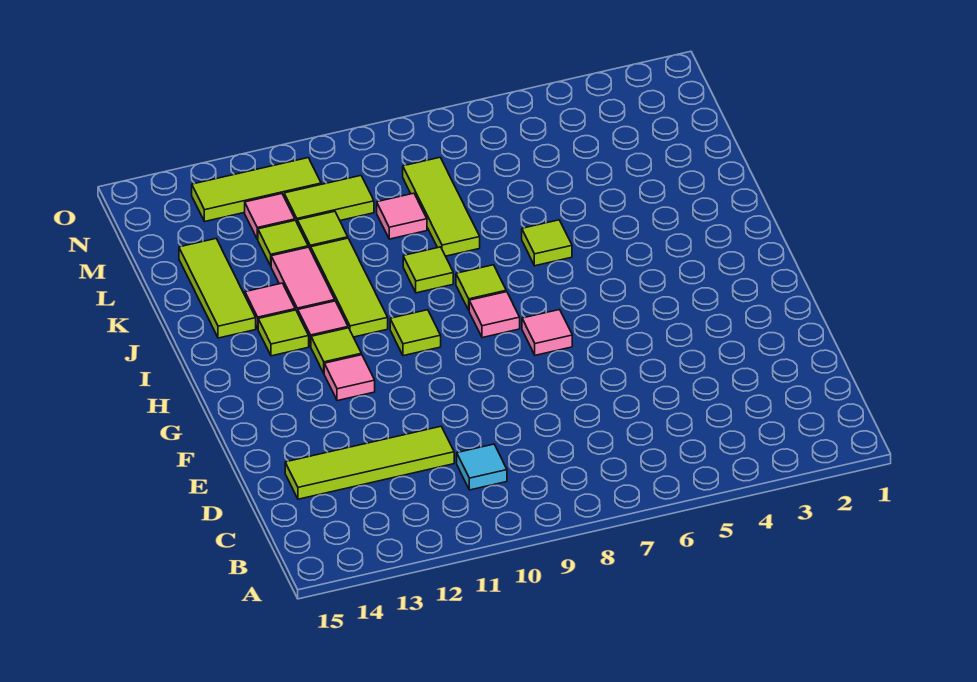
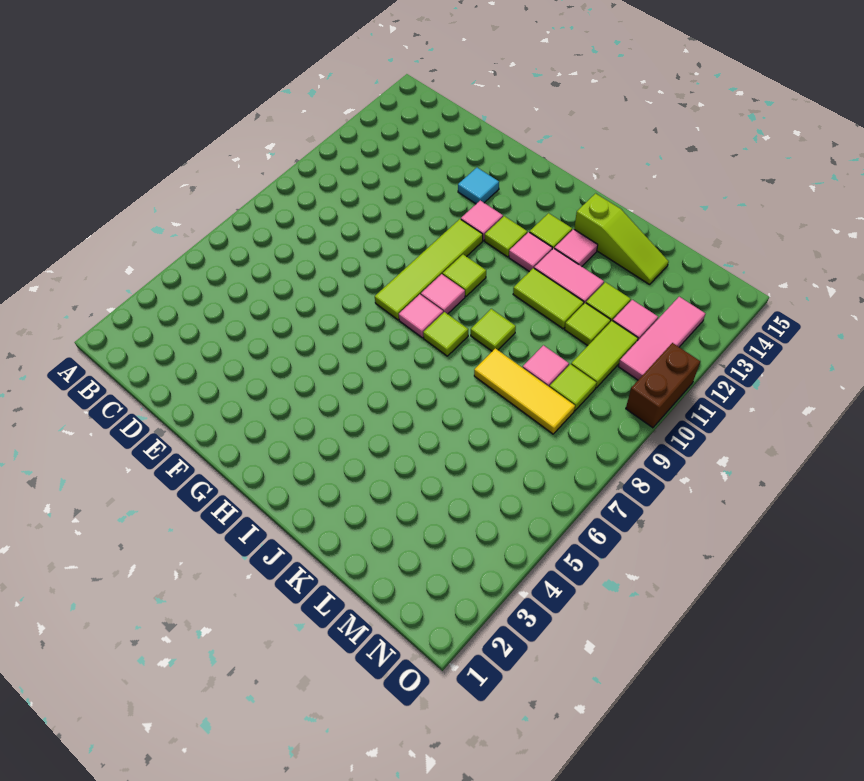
cyan tile C10 level 1 -> cyan tile F13 level 1
lime tile D11:D14 level 1 -> lime tile G8:G11 level 1
pink tile G7 level 1 -> pink tile H9 level 1
lime tile I11:K11 level 1 -> lime tile J11:K11 level 1
lime tile J6 level 1 -> lime tile M9 level 1
lime tile J14:L14 level 1 -> lime slope J14:L14 level 1 top J
lime tile K8:M8 level 1 -> yellow tile K8:M8 level 1
lime tile N11:N13 level 1 -> pink tile N11:N13 level 1
none -> brown brick O10:O11 level 1

